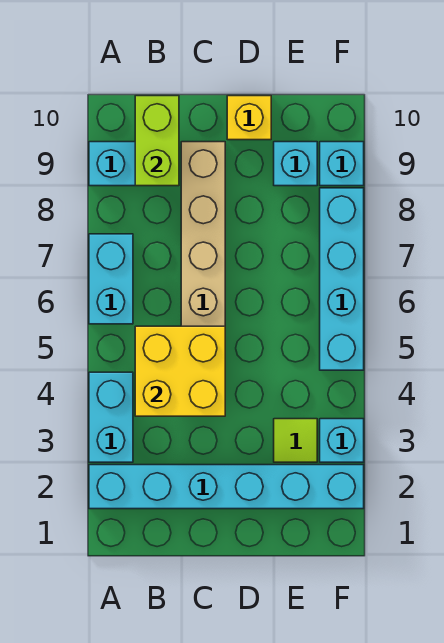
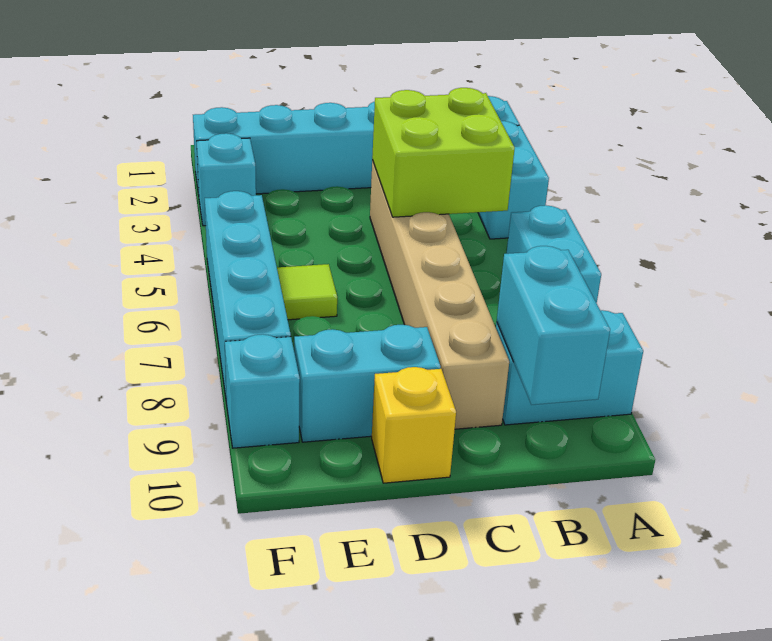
yellow brick B4:C5 level 2 -> lime brick B4:C5 level 2
lime brick B9:B10 level 2 -> cyan brick B9:B10 level 2
lime tile E3 level 1 -> lime tile E6 level 1
cyan brick E9 level 1 -> cyan brick D9:E9 level 1

